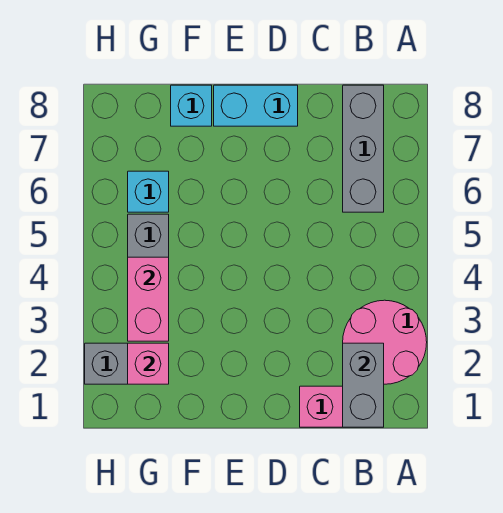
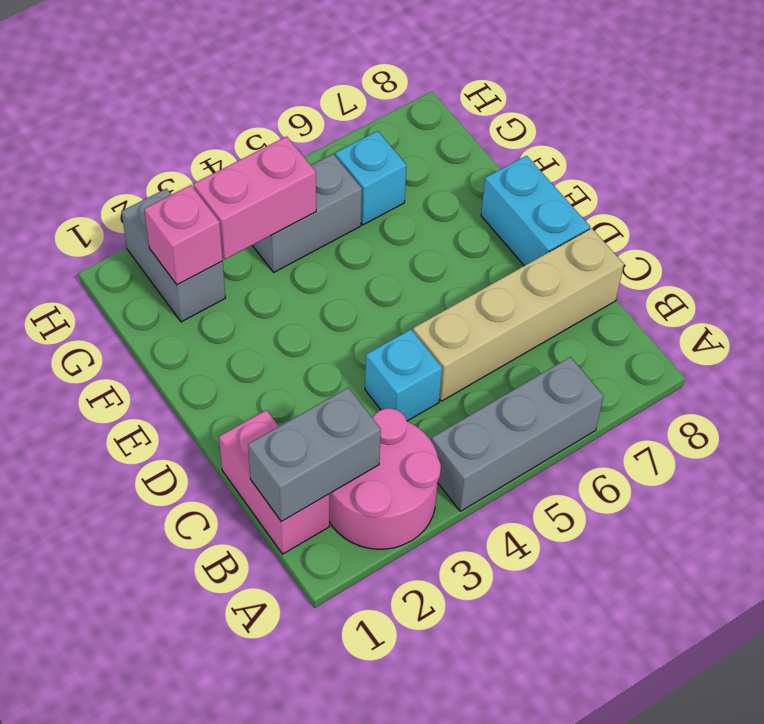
grey brick B6:B8 level 1 -> grey brick A4:A6 level 1
none -> tan brick C5:C8 level 1
cyan brick F8 level 1 -> cyan brick C4 level 1

